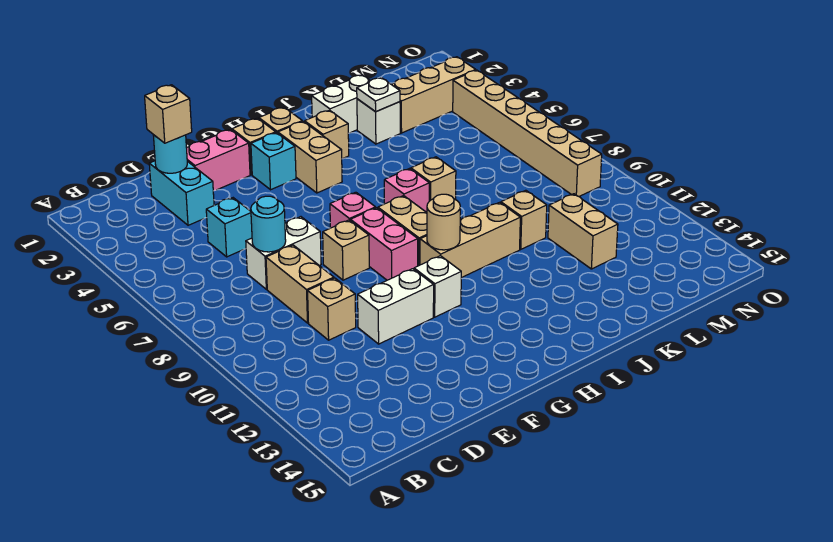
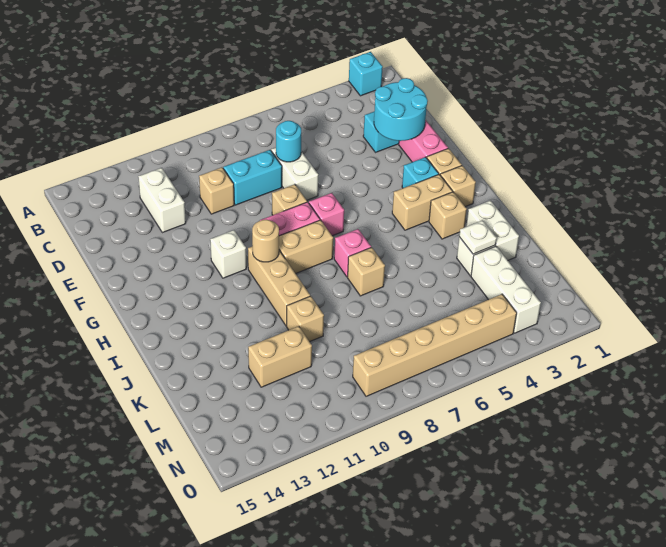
cyan round brick D2 level 2 -> cyan round brick D2:E3 level 2
tan brick D2 level 3 -> none
cyan brick D5 level 1 -> cyan brick A2 level 1
tan brick D8:D9 level 1 -> cyan brick D8:D9 level 1
white brick E11:F11 level 1 -> white brick C12:D12 level 1
tan brick L3:N3 level 1 -> white brick L3:N3 level 1

